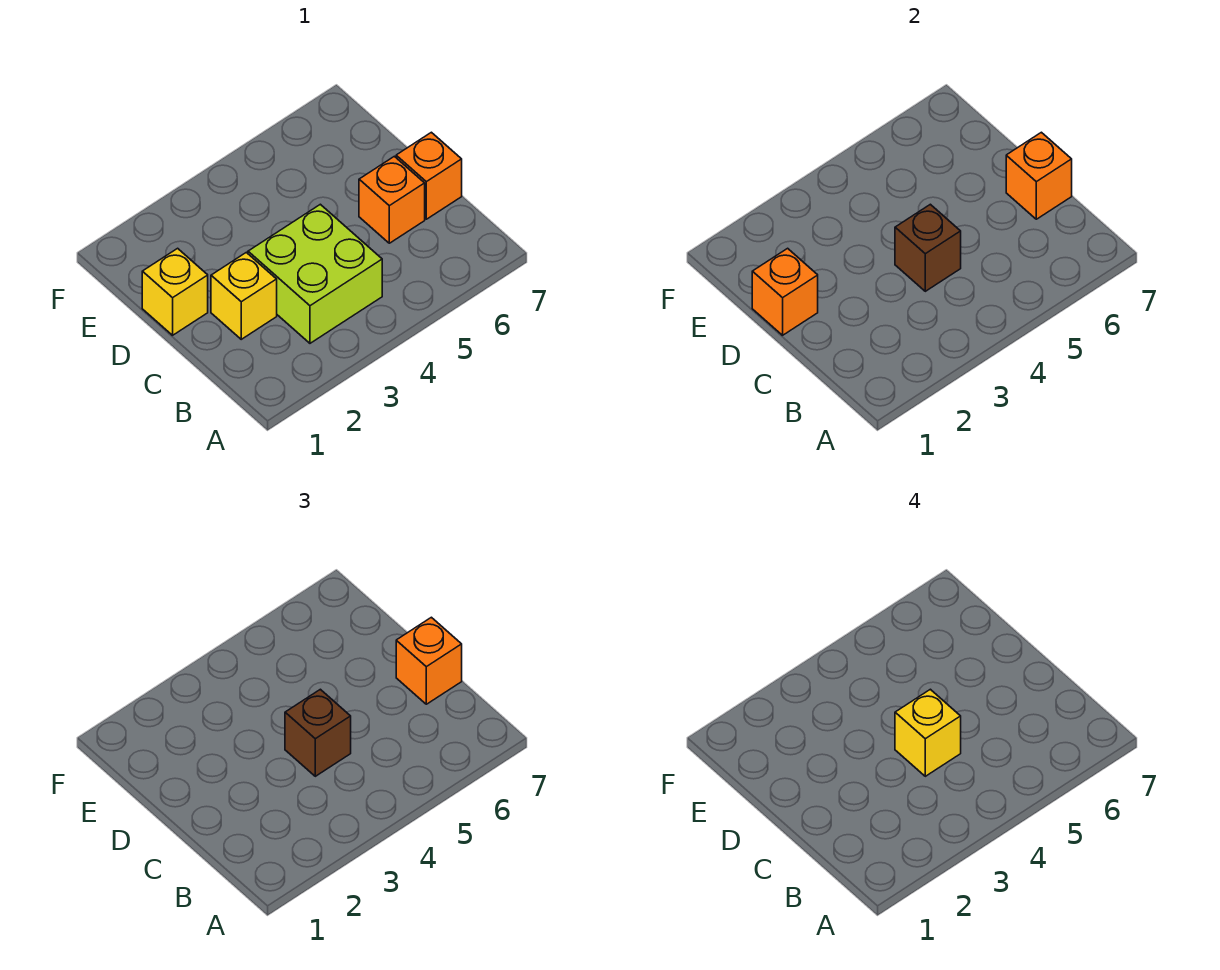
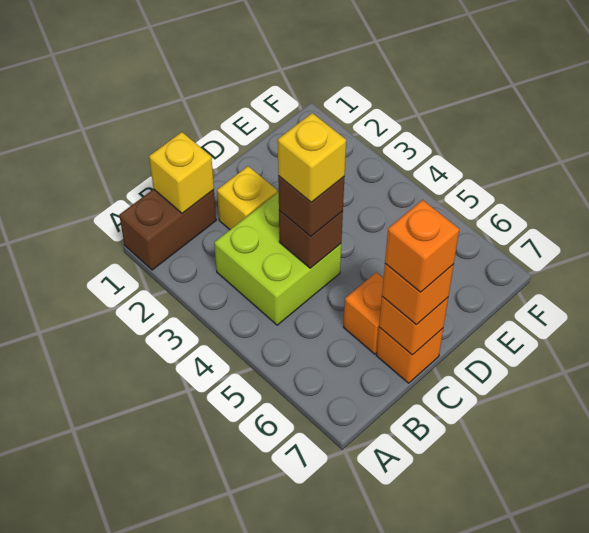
none -> brown brick A1:B1 level 1
yellow brick D1 level 1 -> yellow brick B1 level 2
orange brick D1 level 2 -> orange brick C7 level 4

